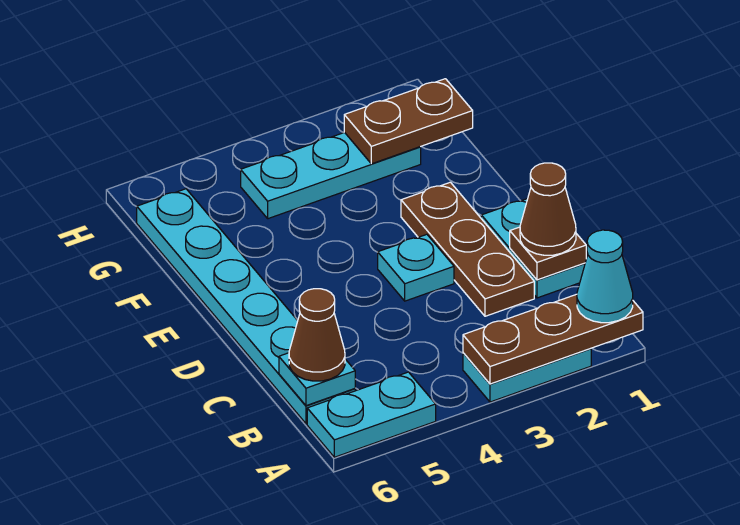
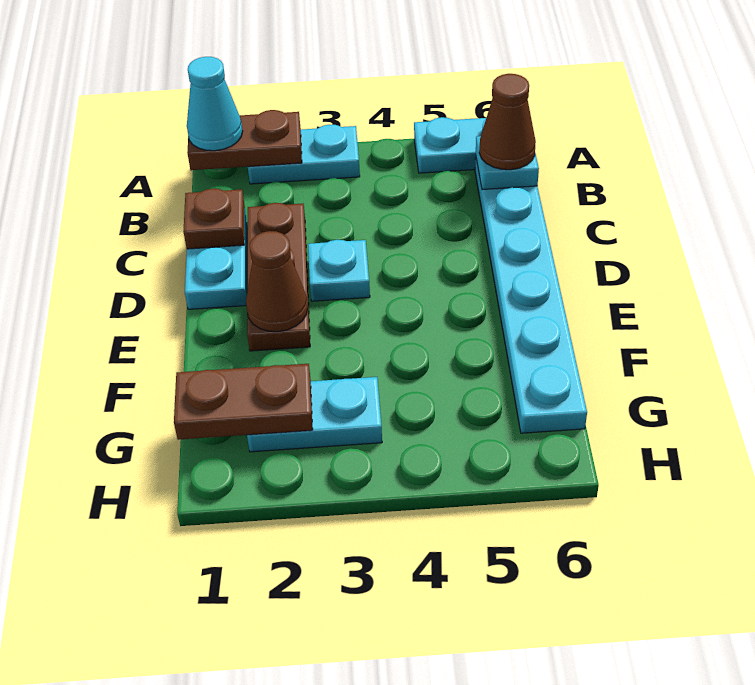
brown plate A1:A3 level 2 -> brown plate A1:A2 level 2
brown cone C1 level 3 -> brown cone E2 level 2
cyan plate G2:G4 level 1 -> cyan plate G2:G3 level 1

